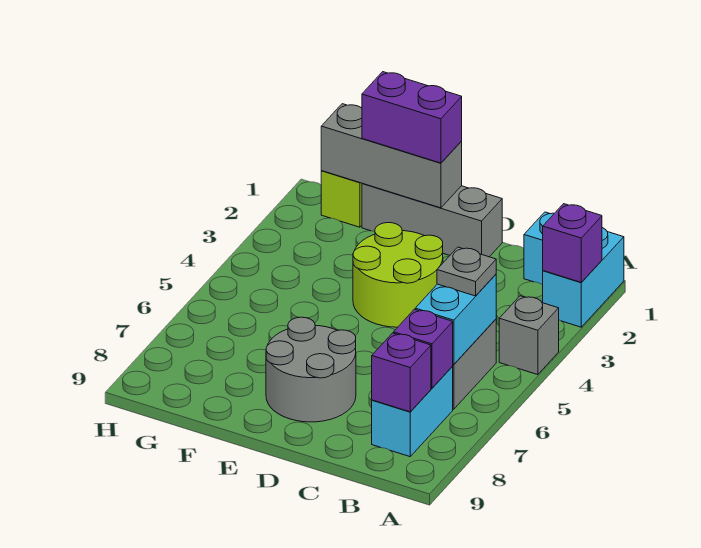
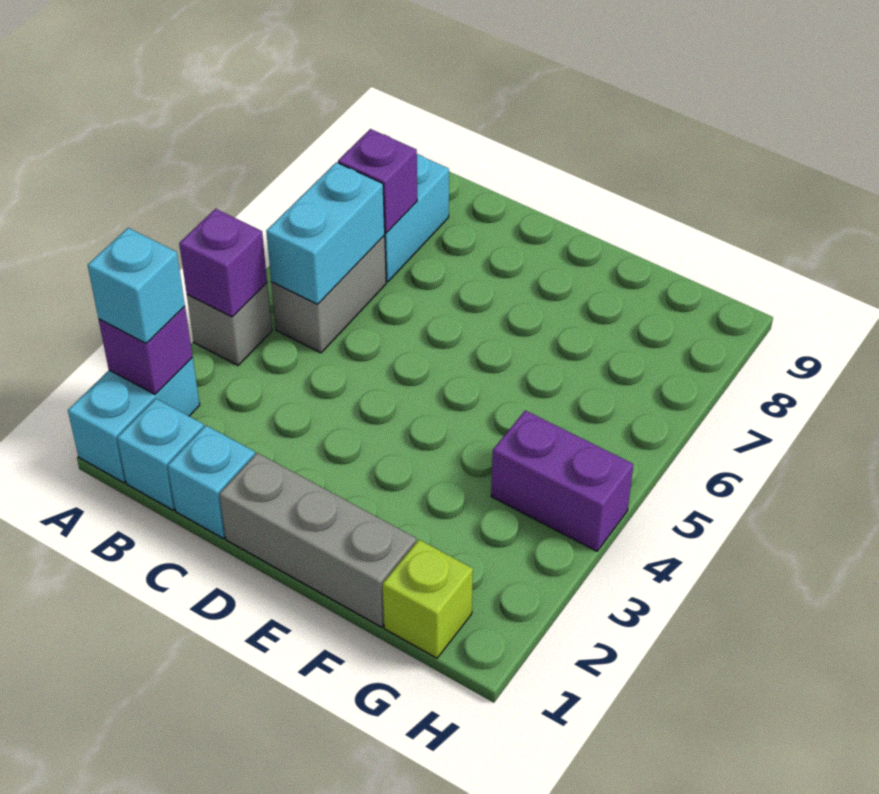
none -> cyan brick A2 level 3
grey plate B5 level 3 -> none
purple brick B8 level 2 -> purple brick A4 level 2
none -> cyan brick C1 level 1
lime round brick D3:E4 level 1 -> none
grey round brick D7:E8 level 1 -> none
grey brick E1:G1 level 2 -> none
purple brick E1:F1 level 3 -> purple brick G4:H4 level 1

